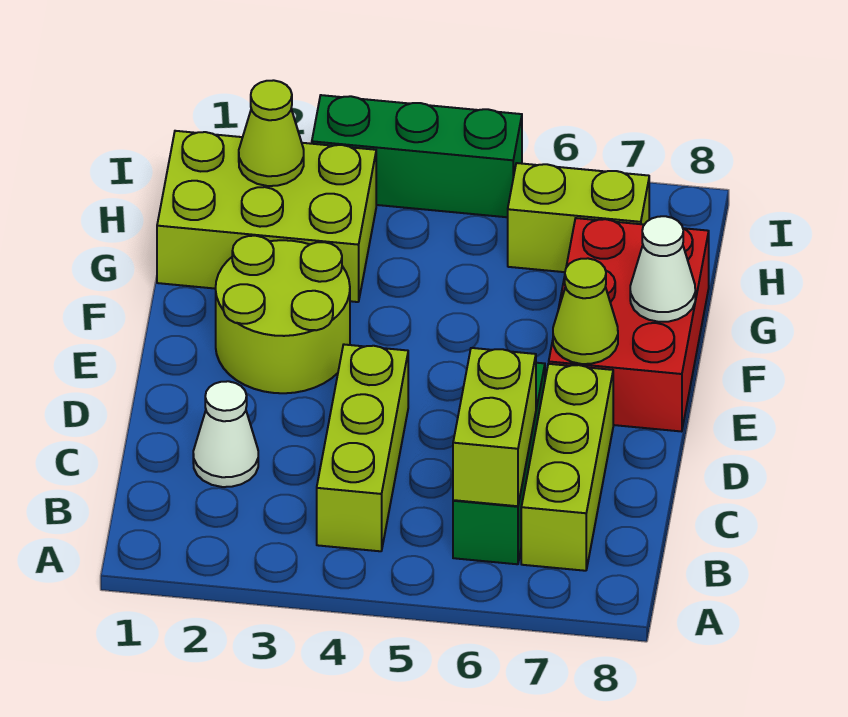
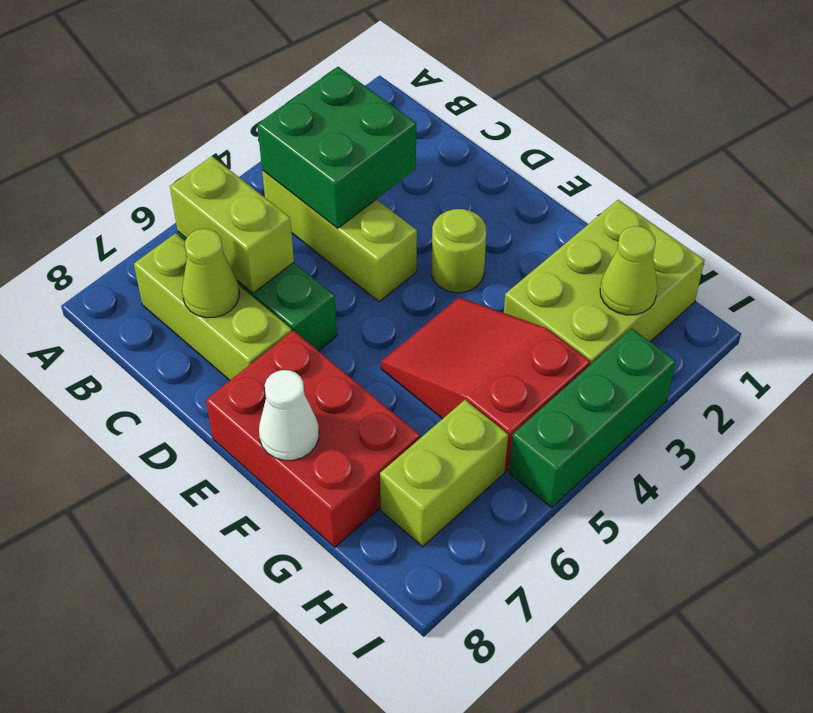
none -> green brick B3:C4 level 2
white cone C2 level 1 -> none
lime round brick E2:F3 level 1 -> lime round brick E3 level 1
lime cone E7 level 2 -> lime cone C7 level 2
none -> red slope F4:H5 level 1 top H

